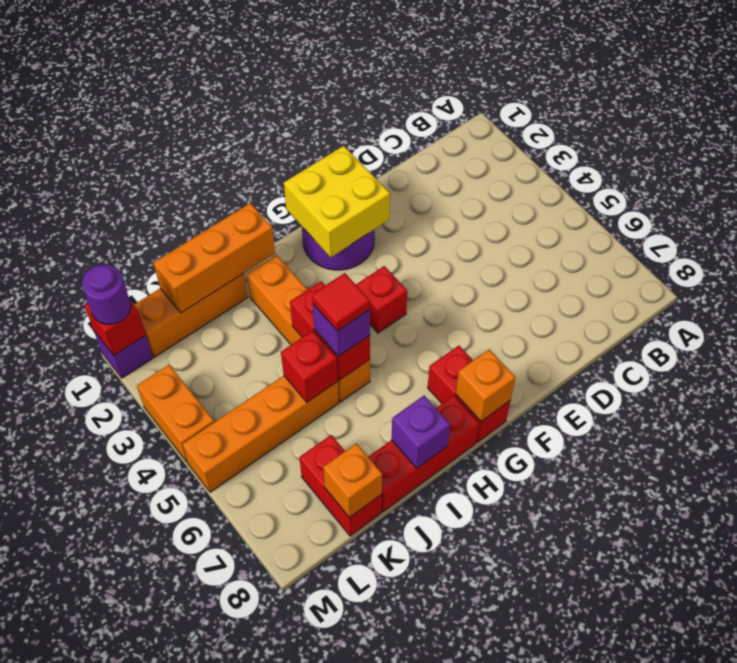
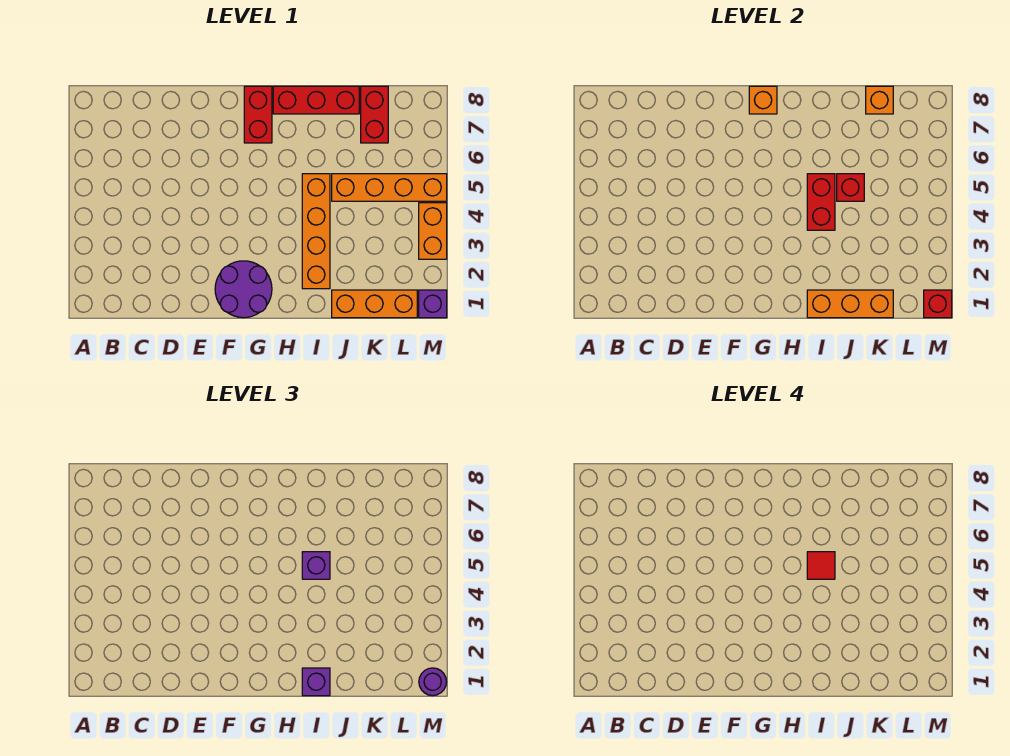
yellow brick F1:G2 level 2 -> none
red brick G4 level 1 -> none
purple brick I8 level 2 -> purple brick I1 level 3

